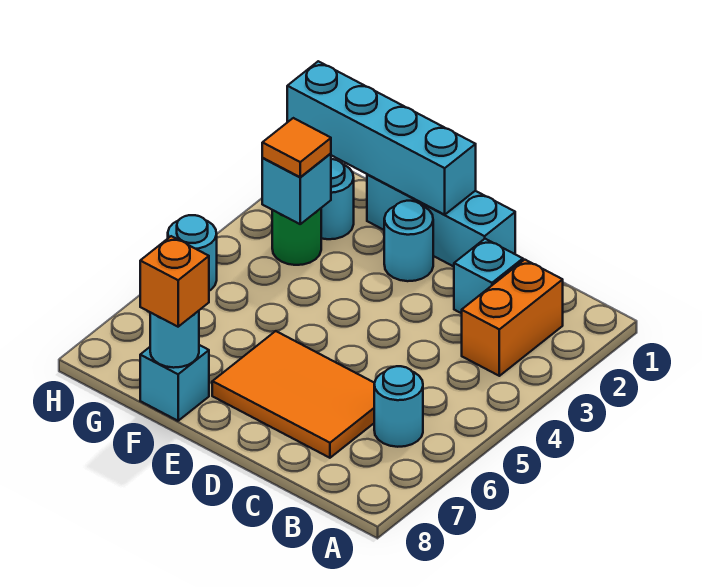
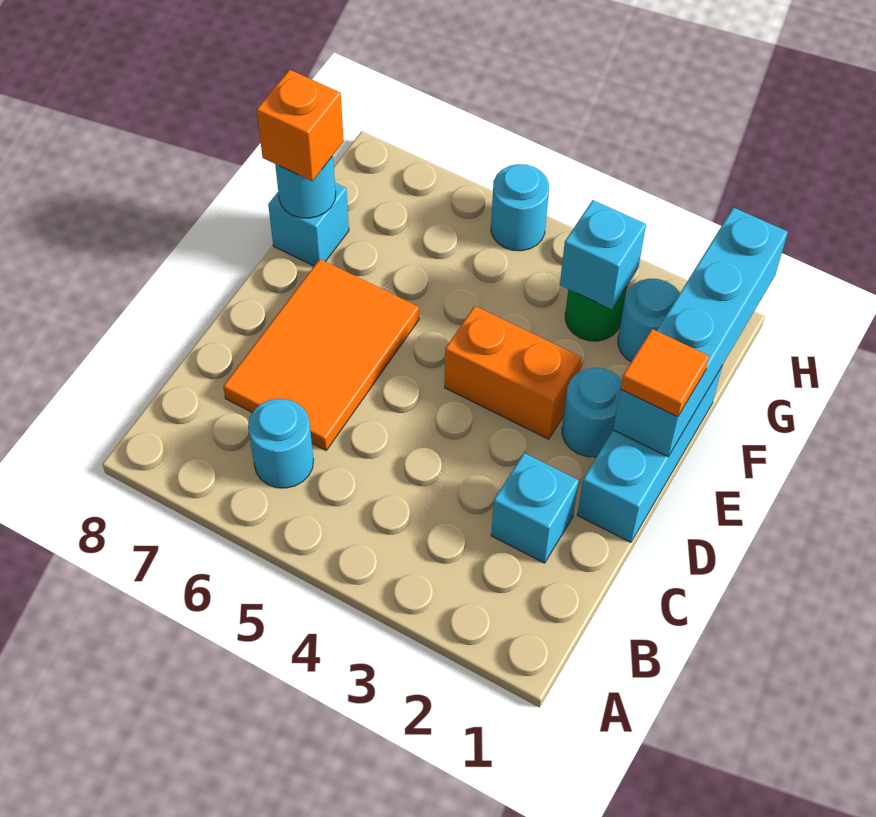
orange brick B2:B3 level 1 -> orange brick E3:E4 level 1
orange tile G3 level 3 -> orange tile E1 level 3

